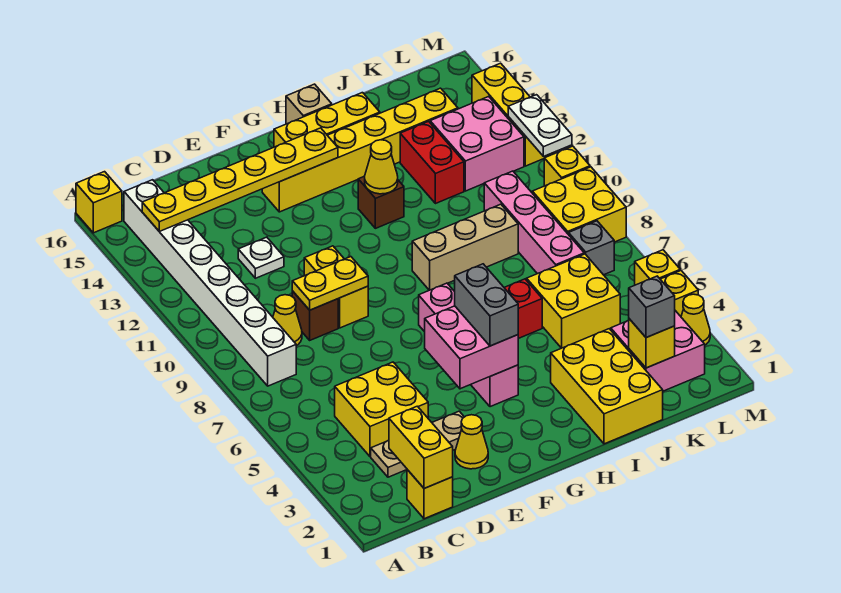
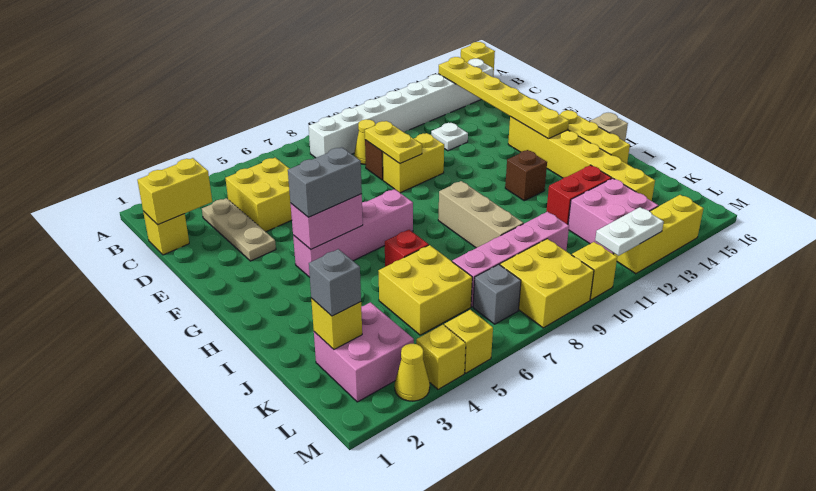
yellow cone E2 level 1 -> none
pink brick F4:G5 level 2 -> pink brick G4:G5 level 2
yellow cone H12 level 2 -> none
yellow brick I1:J3 level 1 -> none

